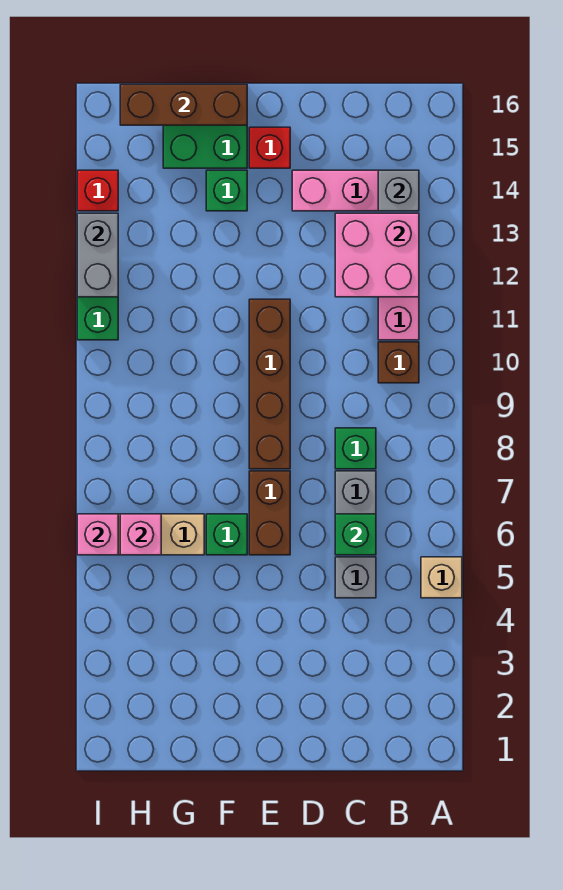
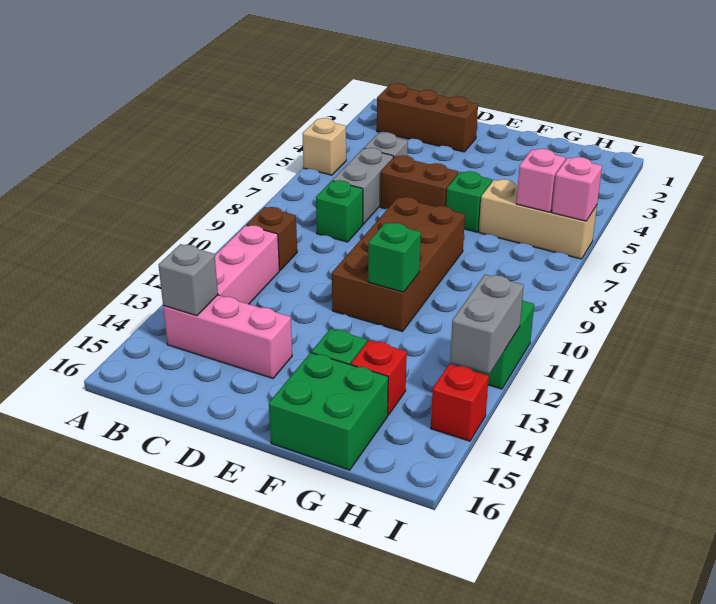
pink brick B12:C13 level 2 -> none
green brick C6 level 2 -> green brick F11 level 2
brown brick E6:E7 level 1 -> brown brick D6:E6 level 1
brown brick E8:E11 level 1 -> brown brick E8:F11 level 1
red brick E15 level 1 -> red brick G14 level 1
brown brick F16:H16 level 2 -> brown brick B2:D2 level 1

